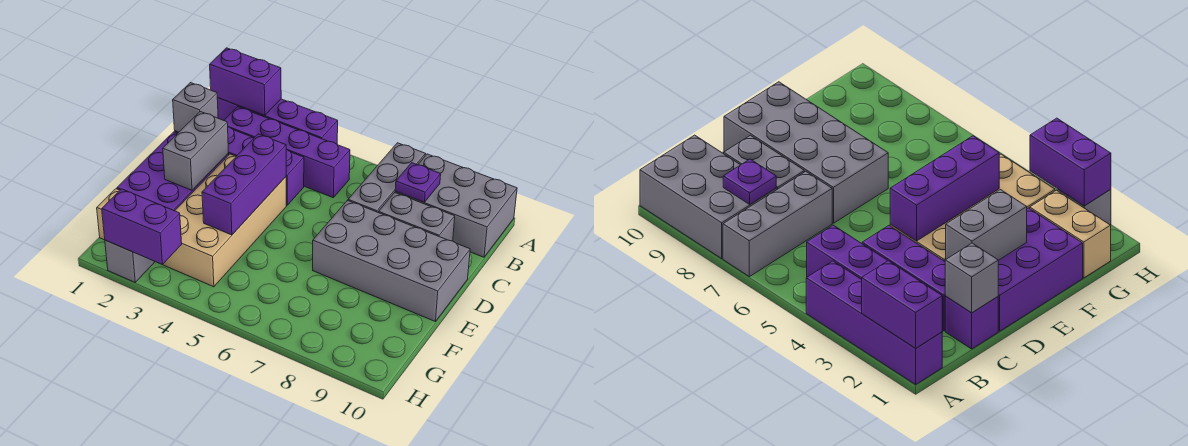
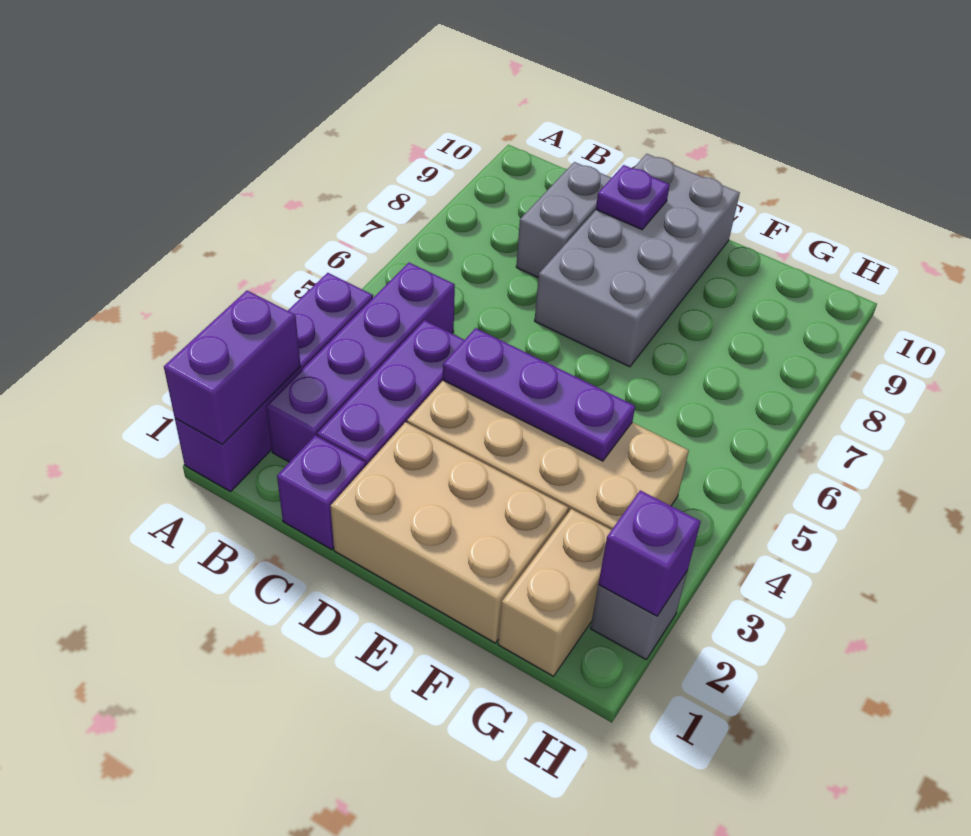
grey brick A7:C7 level 1 -> none
grey brick A8:B10 level 1 -> none
purple plate B8 level 2 -> purple plate D9 level 2
grey brick C1 level 2 -> none
purple brick D1:F2 level 1 -> tan brick D1:F2 level 1
grey brick D2:E2 level 2 -> none
purple brick D4:F4 level 2 -> purple plate D4:F4 level 2
purple brick H2:H3 level 2 -> purple brick H2 level 2

